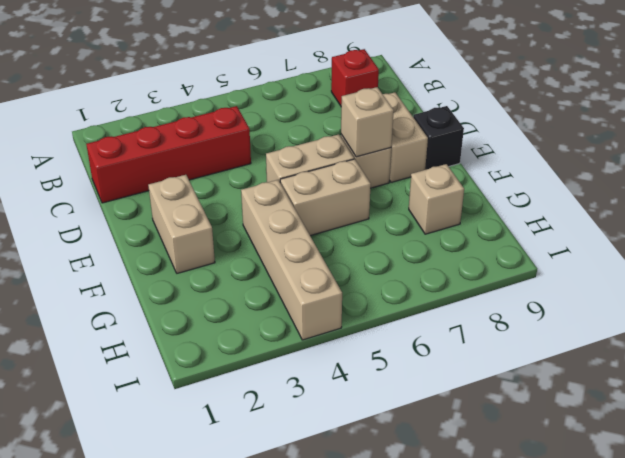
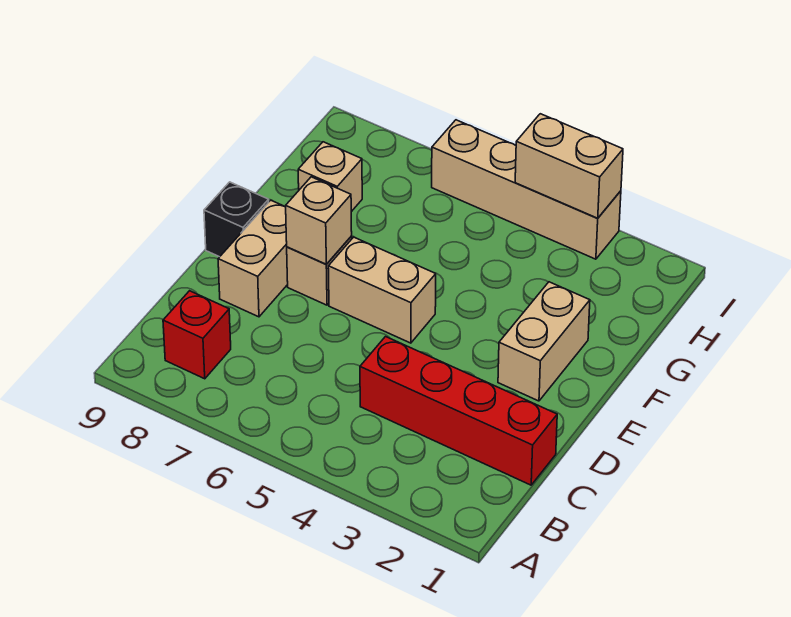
tan brick F4:I4 level 1 -> tan brick I3:I6 level 1
tan brick F5:F6 level 1 -> tan brick I3:I4 level 2

